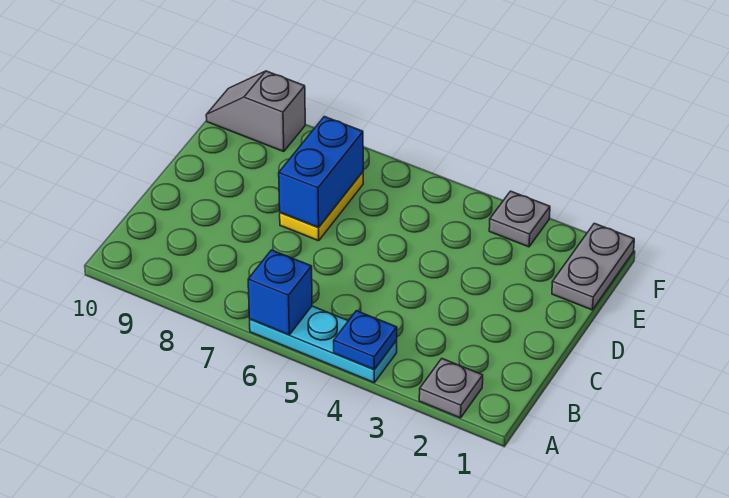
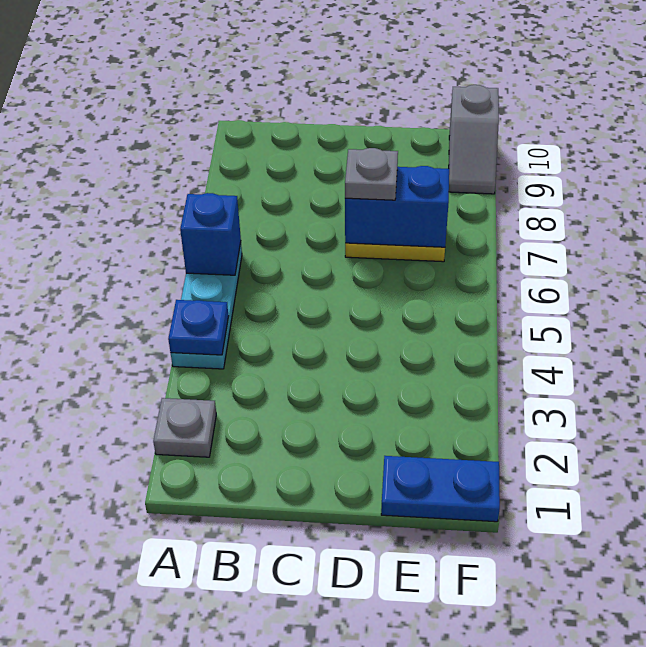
grey plate E1:F1 level 1 -> blue plate E1:F1 level 1
grey plate F3 level 1 -> grey plate D7 level 3
grey slope F9:F10 level 1 top 9 -> grey slope F9:F10 level 1 top 10

